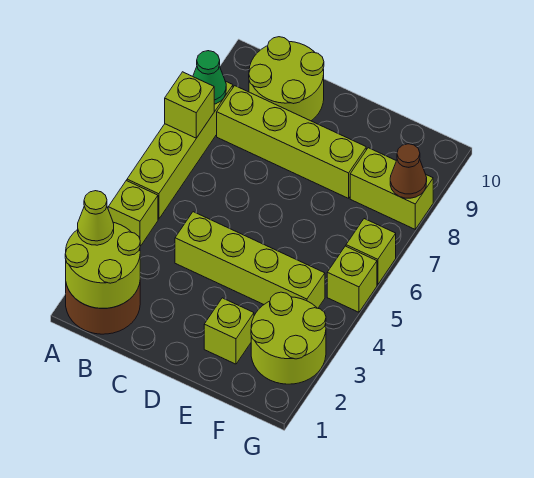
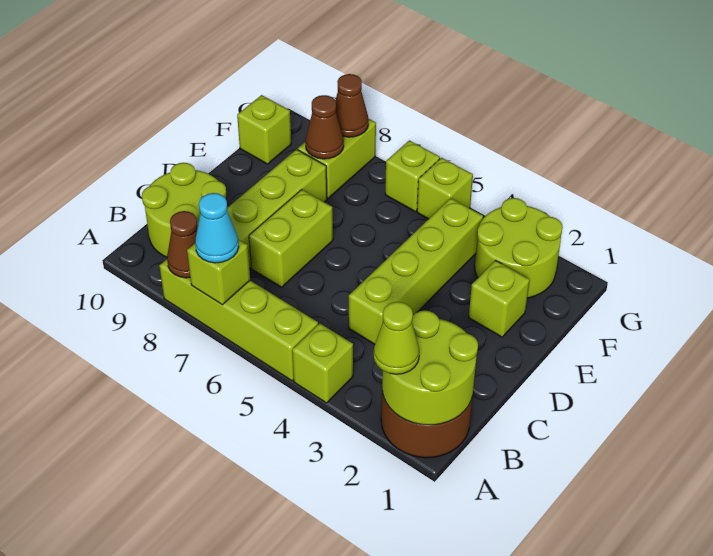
none -> cyan cone A7 level 3
green cone A8 level 2 -> brown cone A8 level 2
none -> lime brick C7:D7 level 1
none -> brown cone F8 level 2
none -> lime brick F10 level 1

